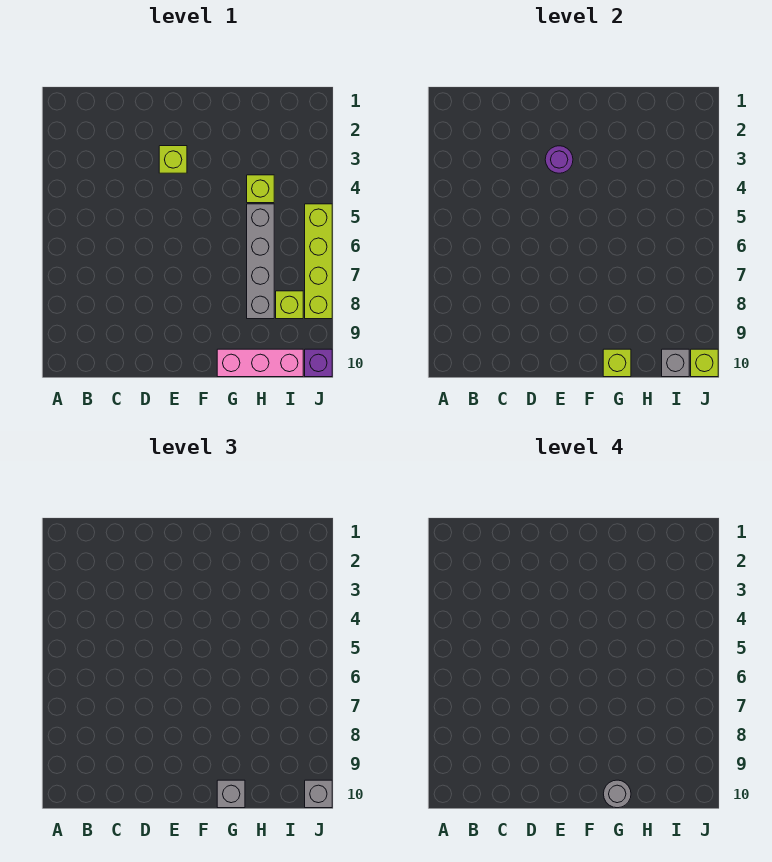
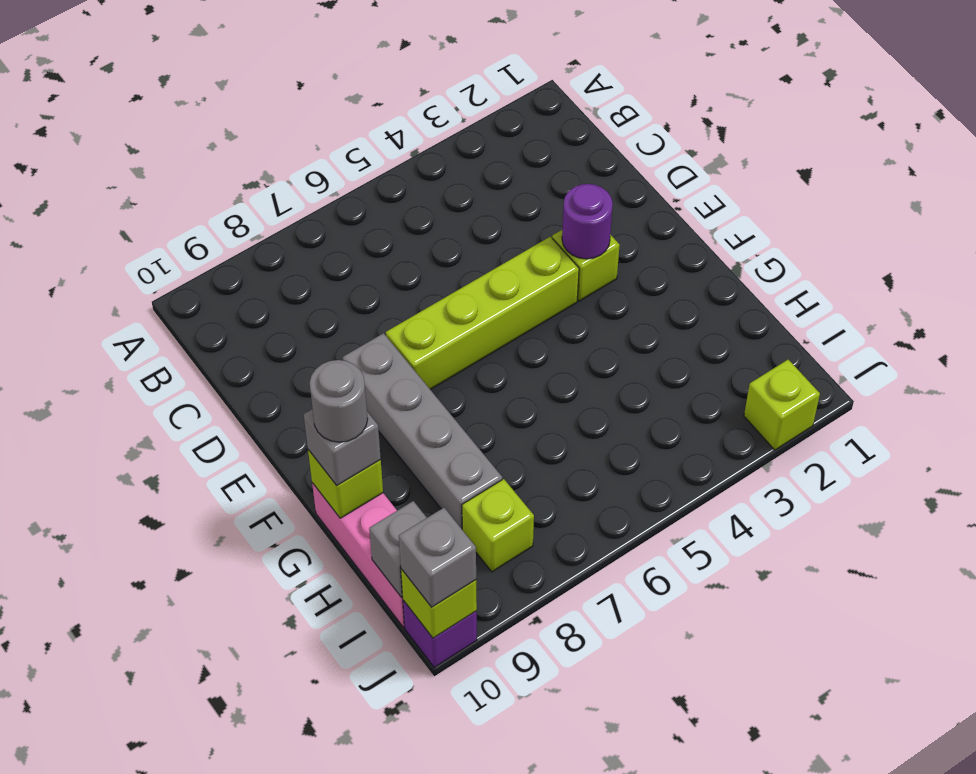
lime brick H4 level 1 -> lime brick J2 level 1
grey brick H5:H8 level 1 -> grey brick E8:H8 level 1
lime brick J5:J8 level 1 -> lime brick E4:E7 level 1

